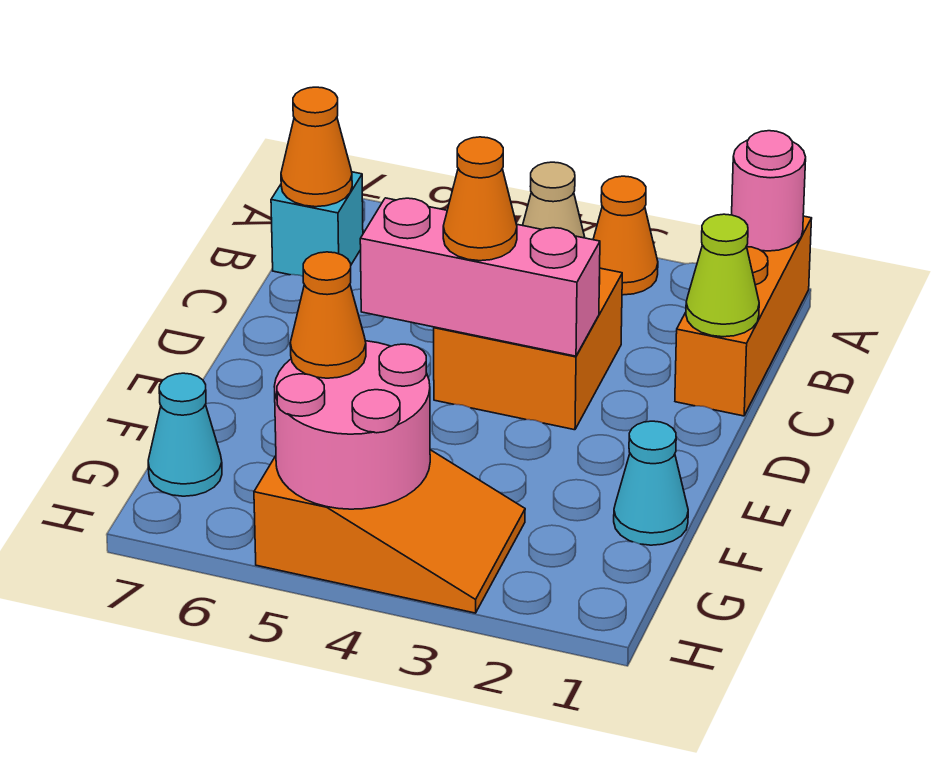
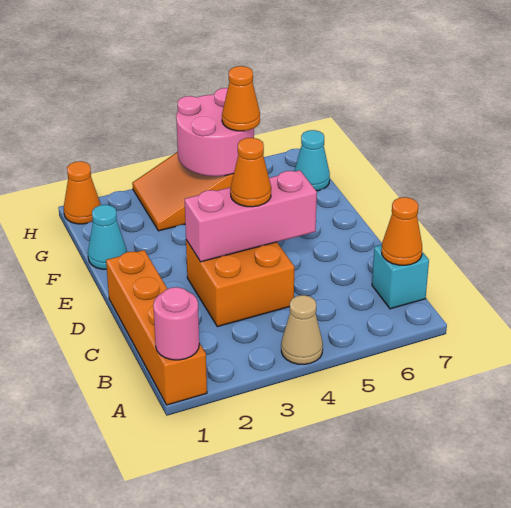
orange brick A1:C1 level 1 -> orange brick A1:D1 level 1
orange cone A3 level 1 -> orange cone H1 level 1
lime cone C1 level 2 -> none

